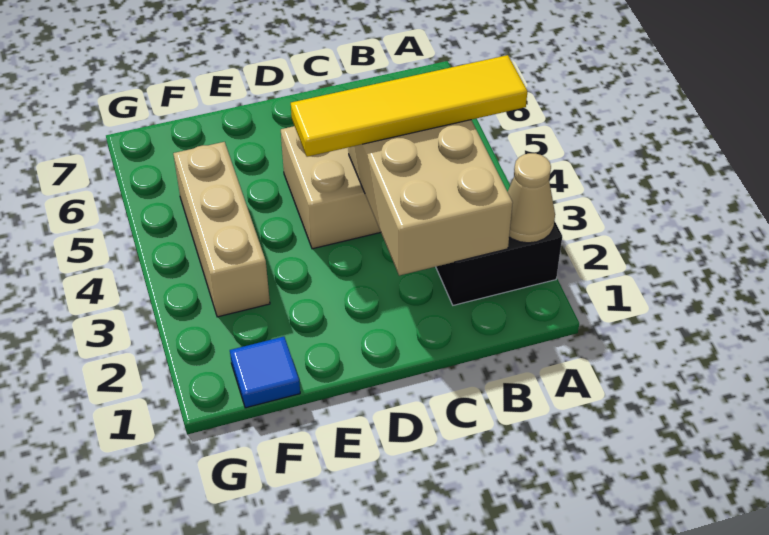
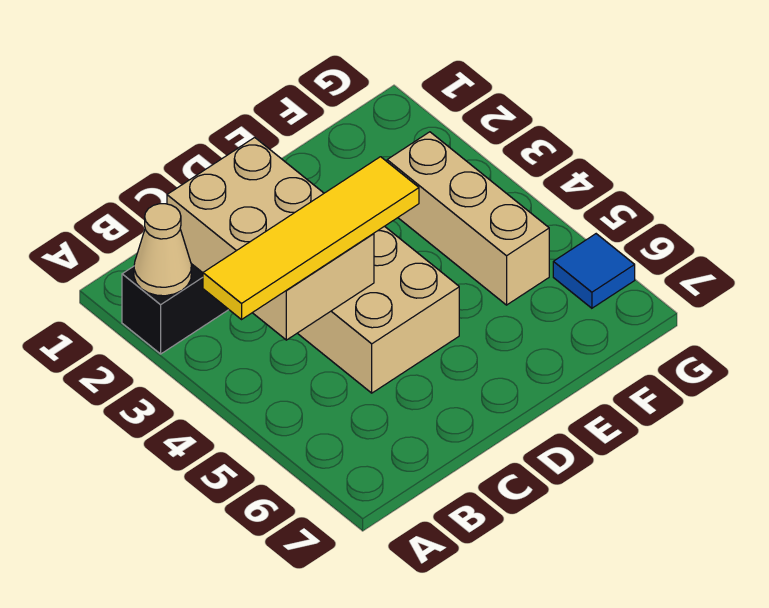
blue tile F1 level 1 -> blue tile G6 level 1

